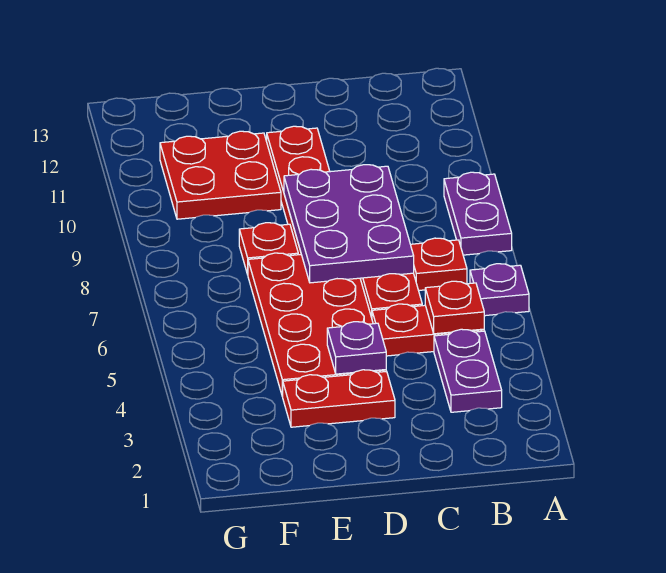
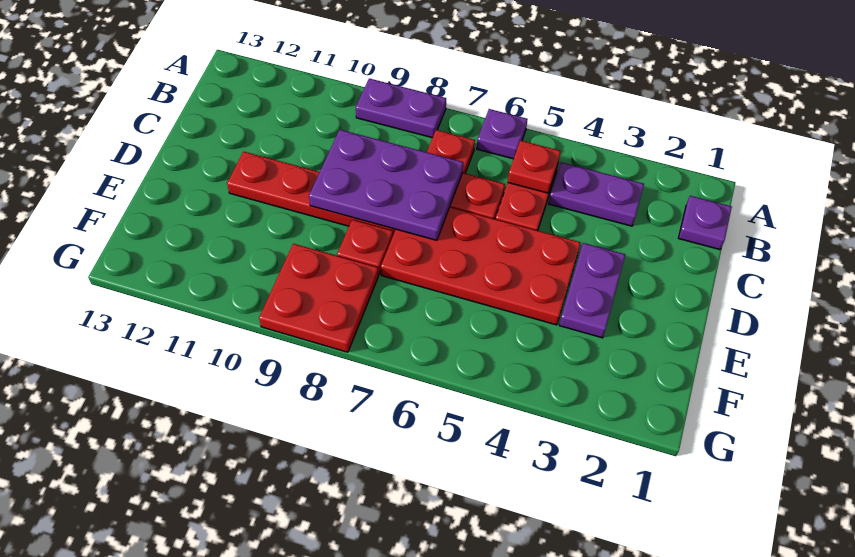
red plate D3:E3 level 1 -> purple plate D3:E3 level 1
purple plate D4 level 2 -> purple plate B1 level 1
red plate E10:F11 level 1 -> red plate F8:G9 level 1

